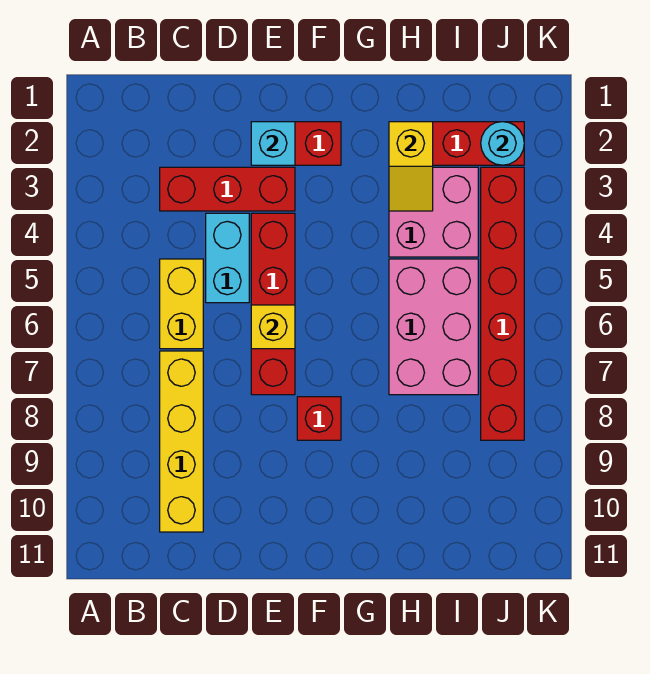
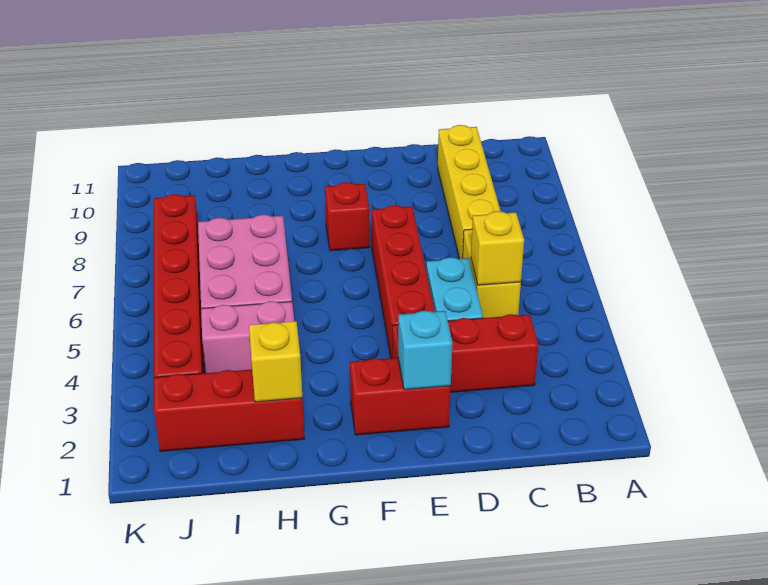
yellow brick E6 level 2 -> yellow brick C5 level 2
pink brick H3:I4 level 1 -> pink brick H4:I4 level 1
cyan round brick J2 level 2 -> none

